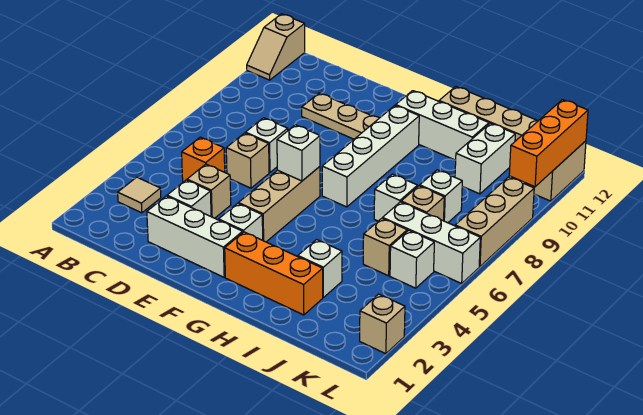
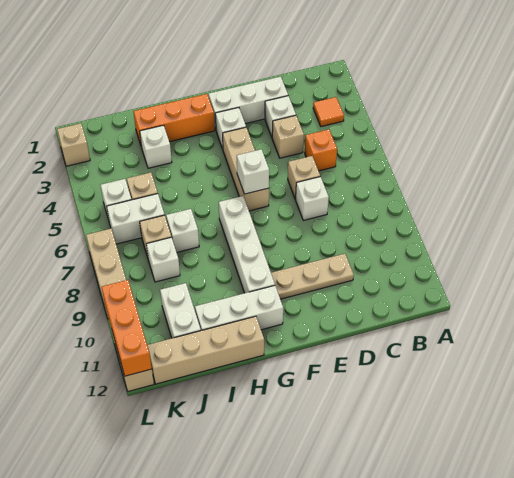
tan slope A11:A12 level 1 top 12 -> none
tan tile B3 level 1 -> orange tile B3 level 1
white brick J6:L6 level 1 -> white brick J6:K6 level 1

